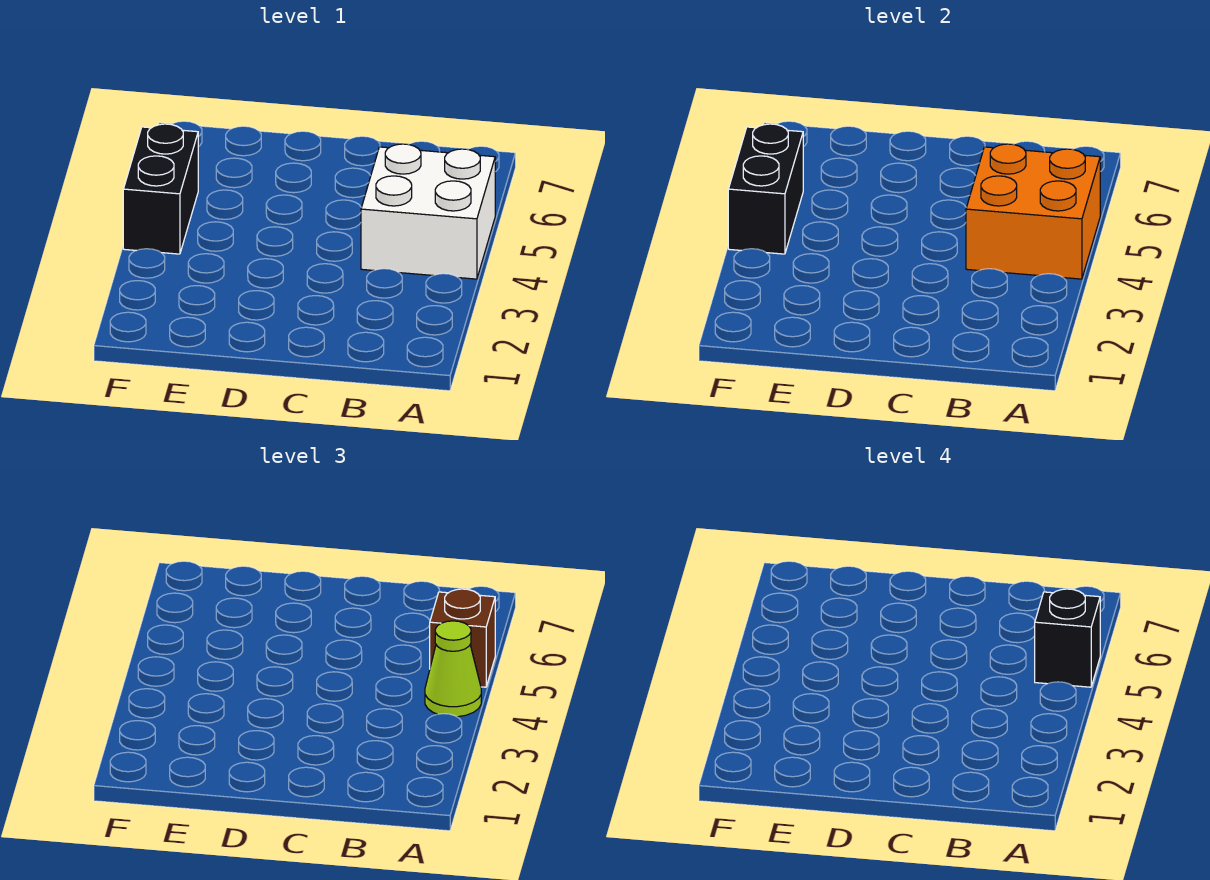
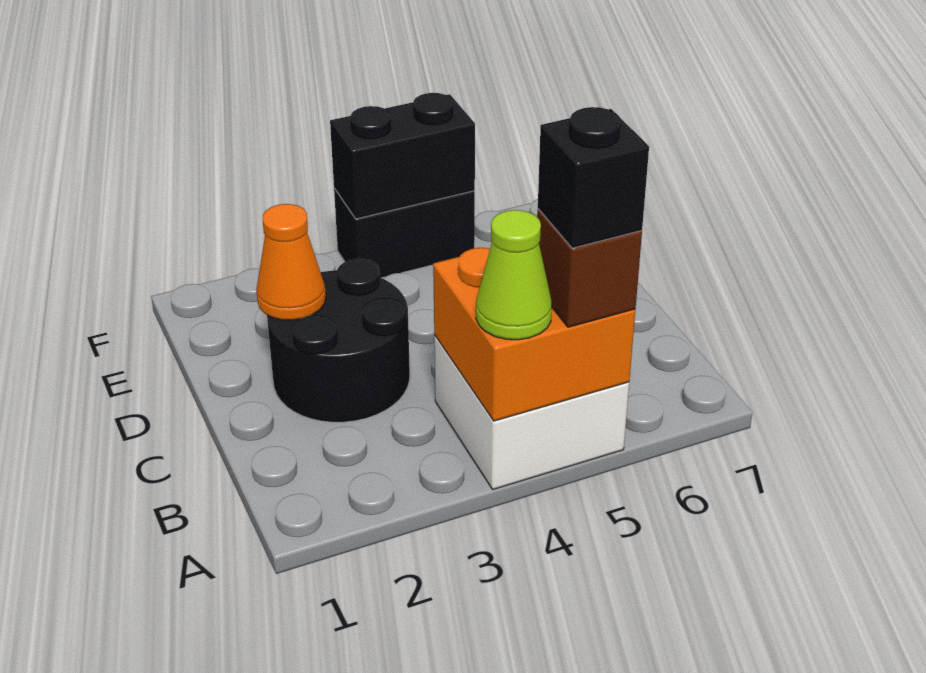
none -> black round brick C2:D3 level 1
none -> orange cone D2 level 2

